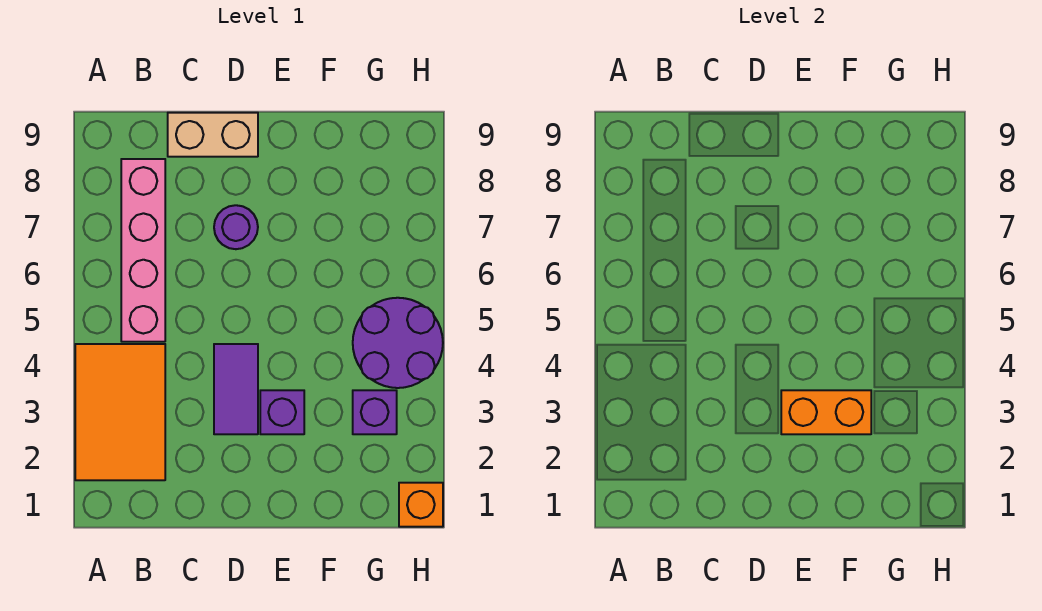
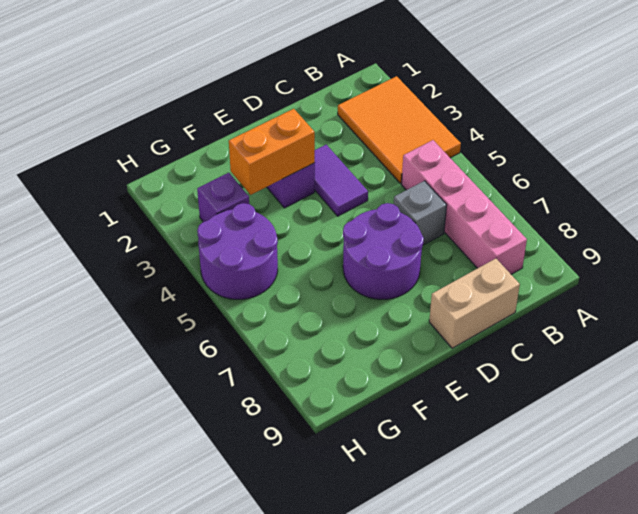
none -> grey brick C6 level 1
purple round brick D7 level 1 -> purple round brick D6:E7 level 1
orange brick H1 level 1 -> none

